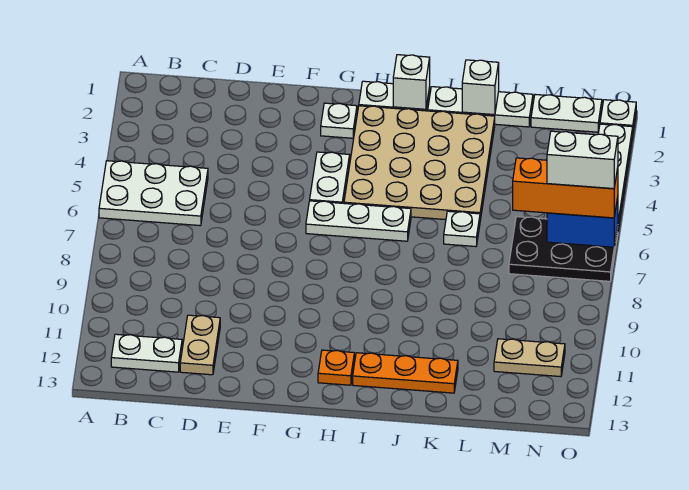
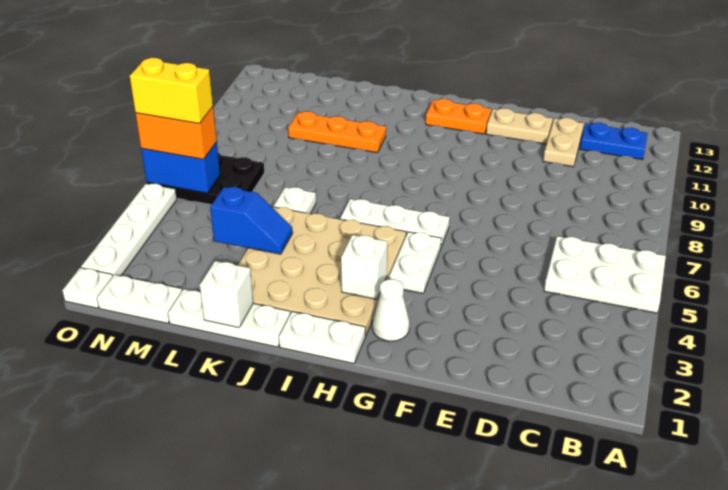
white plate B12:C12 level 1 -> blue plate B12:C12 level 1
white plate G2 level 1 -> white cone G2 level 1
orange plate H12 level 1 -> orange plate G12:H12 level 1
white brick I1 level 2 -> white brick H3 level 2
orange plate I12:K12 level 1 -> orange plate J10:L10 level 1
none -> blue slope K4:L4 level 2 top L
orange brick M6:O6 level 3 -> orange brick N6:O6 level 3
tan plate M11:N11 level 1 -> tan plate E12:F12 level 1
white brick N6:O6 level 4 -> yellow brick N6:O6 level 4

